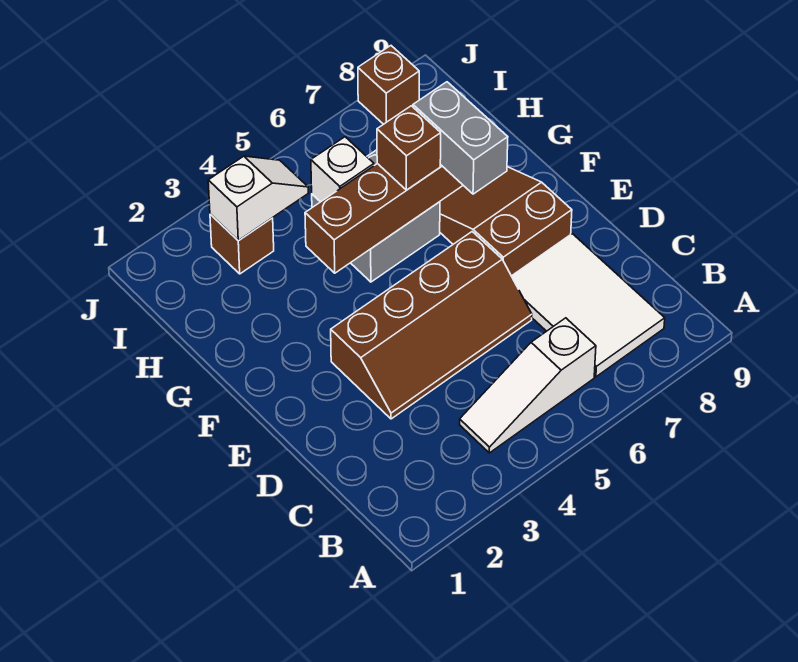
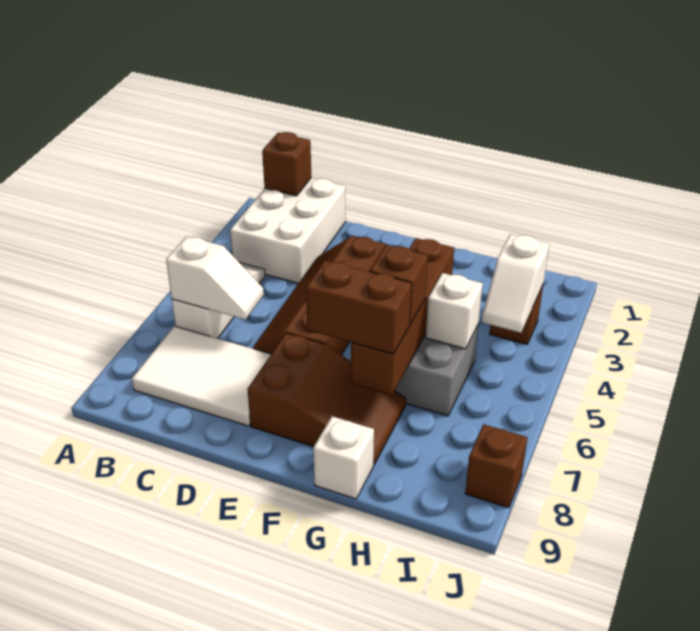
none -> white brick B1:C3 level 1
none -> brown brick B1 level 2
none -> white slope B6:C6 level 2 top B
grey brick F7:G7 level 3 -> brown brick F7:G7 level 3
none -> white brick G9 level 1

